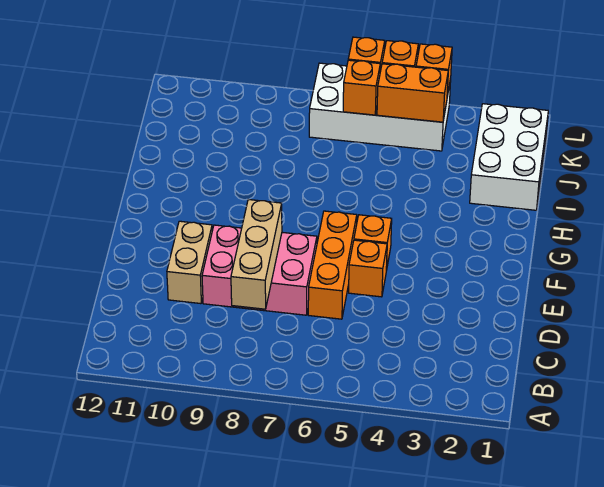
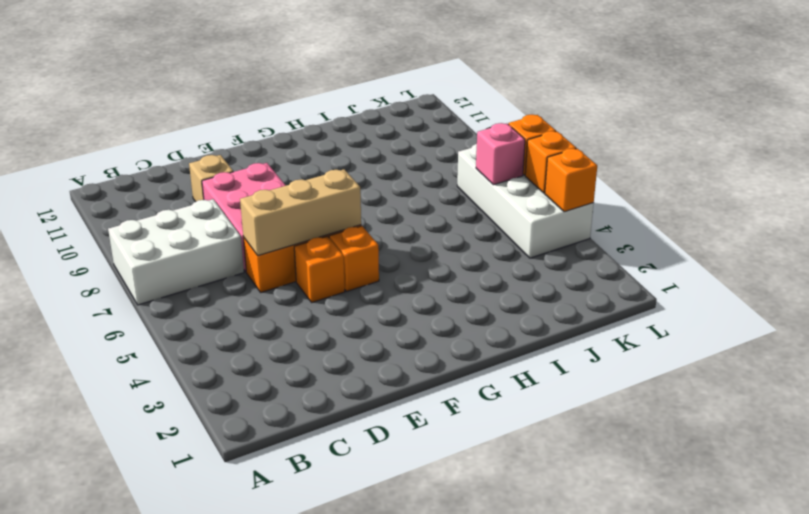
tan brick C8:E8 level 2 -> tan brick D6:F6 level 2
tan brick D10:E10 level 1 -> tan brick D10 level 1
white brick I1:K2 level 1 -> white brick A7:C8 level 1
orange brick K4:K5 level 2 -> none
orange brick K6 level 2 -> pink brick K6 level 2

